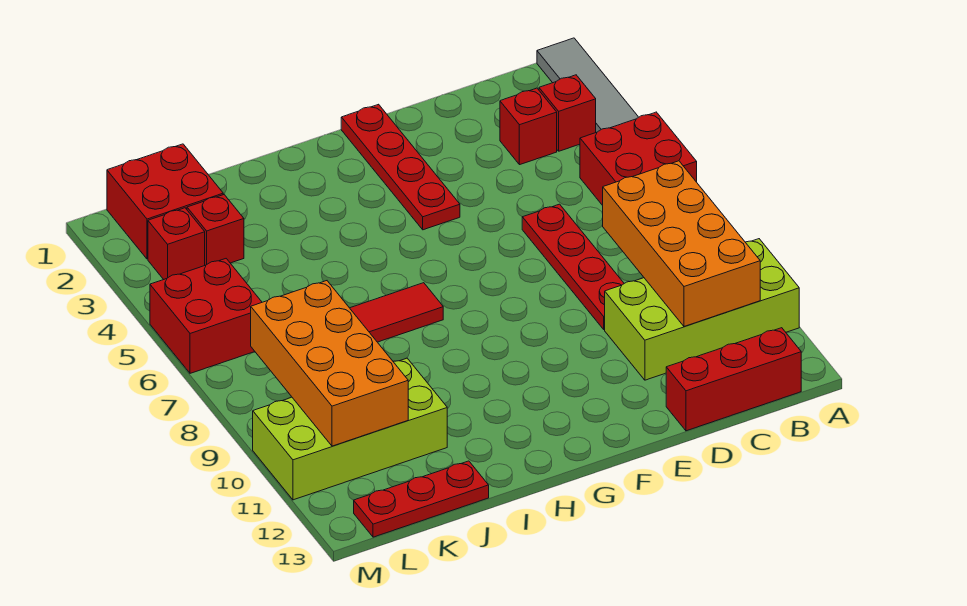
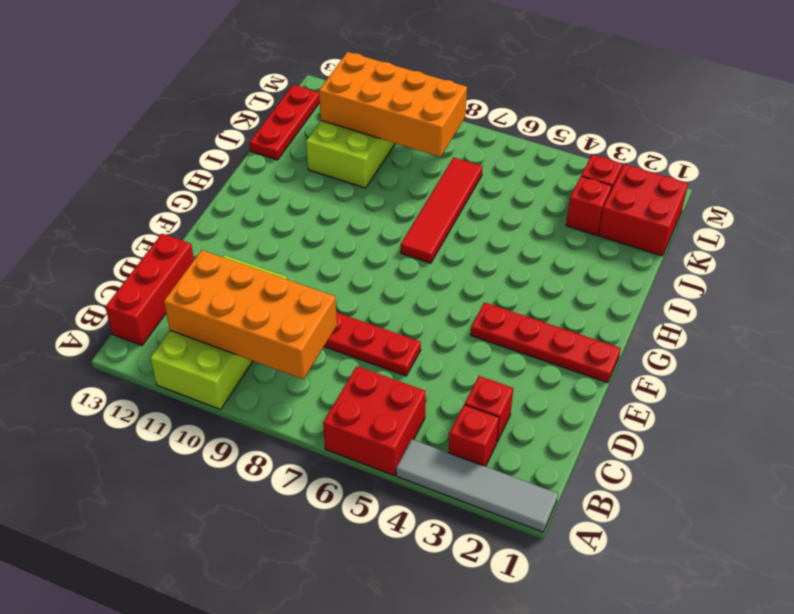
red brick L5:M6 level 1 -> none

